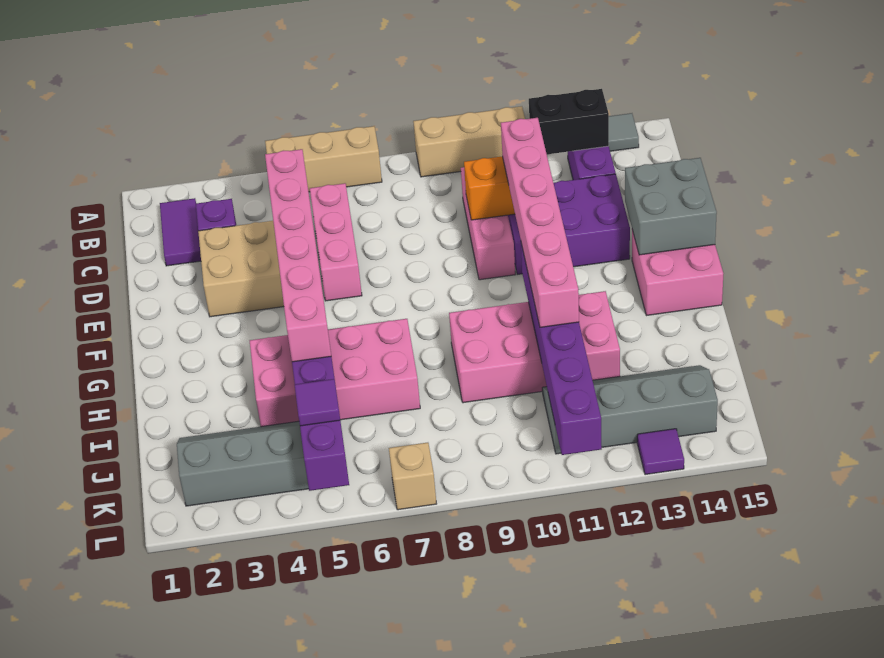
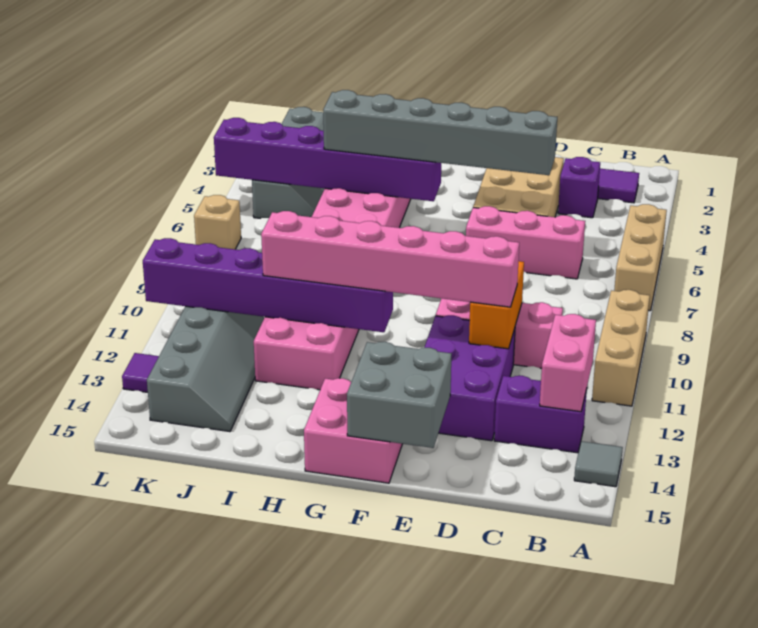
black brick B12:B13 level 2 -> pink brick B12:B13 level 2
pink brick D5:I5 level 3 -> grey brick D5:I5 level 3
purple tile K5 level 3 -> none

